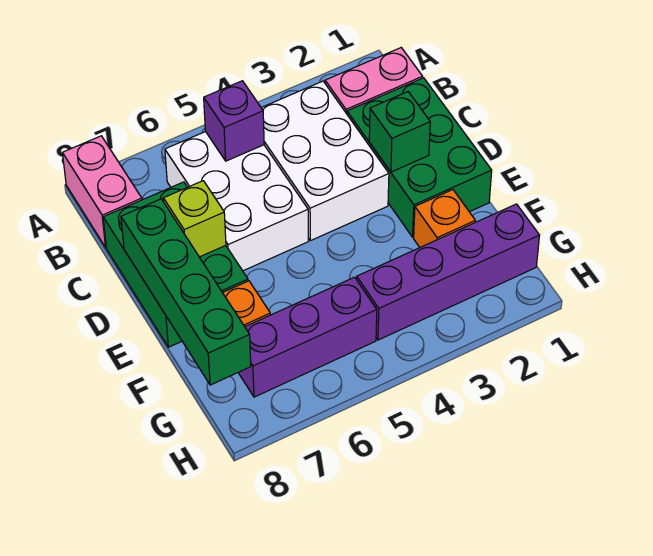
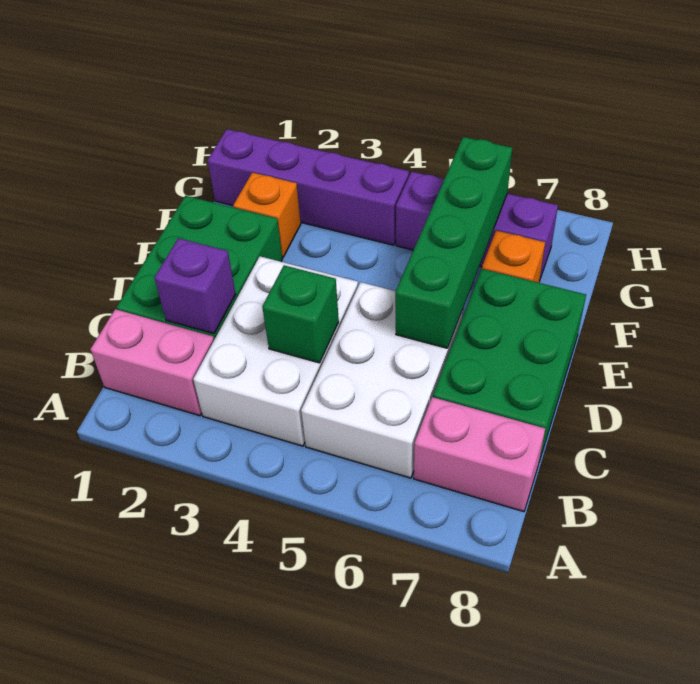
pink brick A8:B8 level 1 -> pink brick B7:B8 level 1
purple brick B5 level 2 -> purple brick C2 level 2
green brick D2 level 2 -> green brick C4 level 2
lime brick D7 level 2 -> none
green brick D8:G8 level 2 -> green brick D6:G6 level 2

